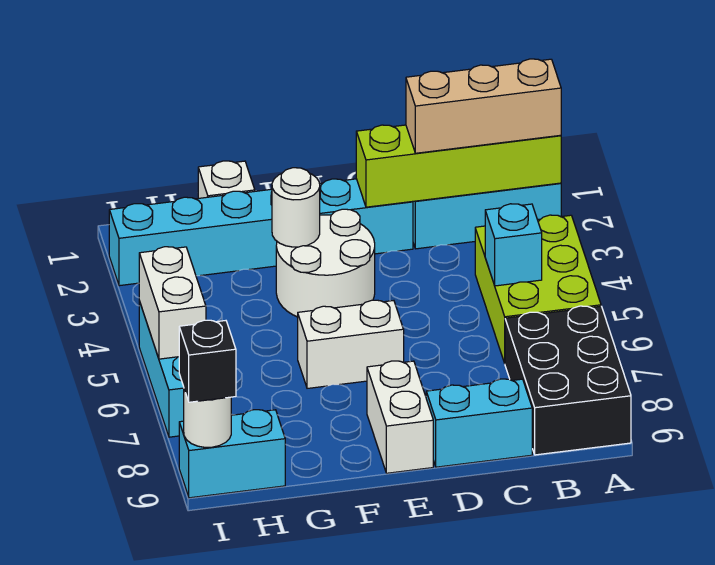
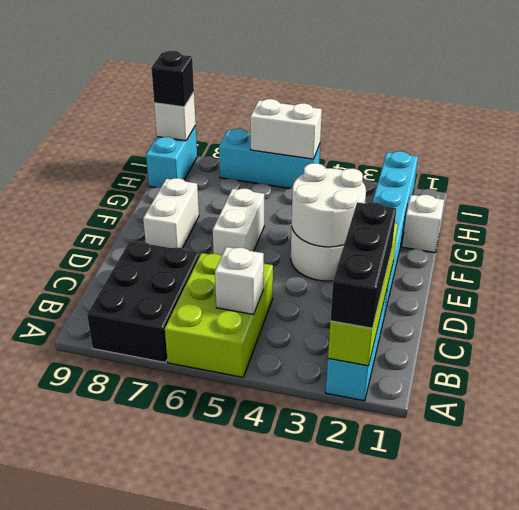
tan brick A2:C2 level 3 -> black brick A2:C2 level 3
lime brick A4:B6 level 1 -> lime brick A5:C6 level 1
black brick A7:B9 level 1 -> black brick A7:C8 level 1
cyan brick B5 level 2 -> white brick B5 level 2
cyan brick C9:D9 level 1 -> none
white brick E8:E9 level 1 -> white brick E8:F8 level 1
white round brick F3 level 2 -> white round brick E3:F4 level 2
white round brick I9 level 2 -> white brick I9 level 2

